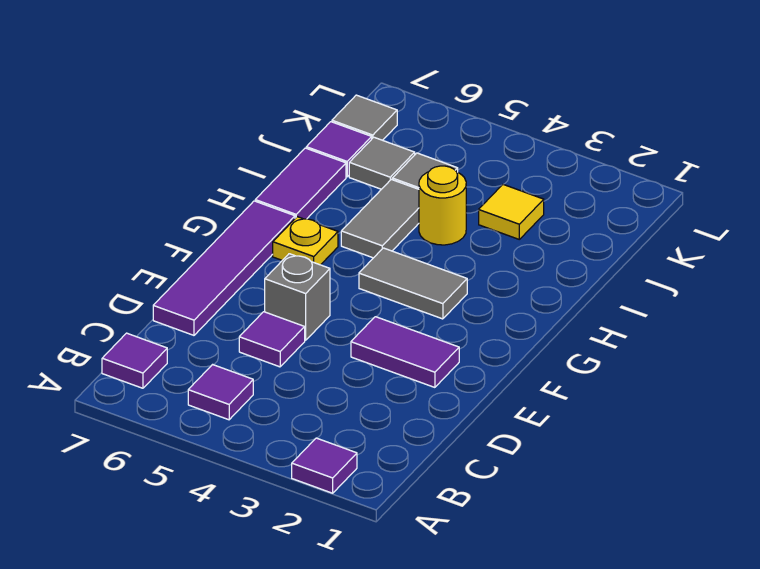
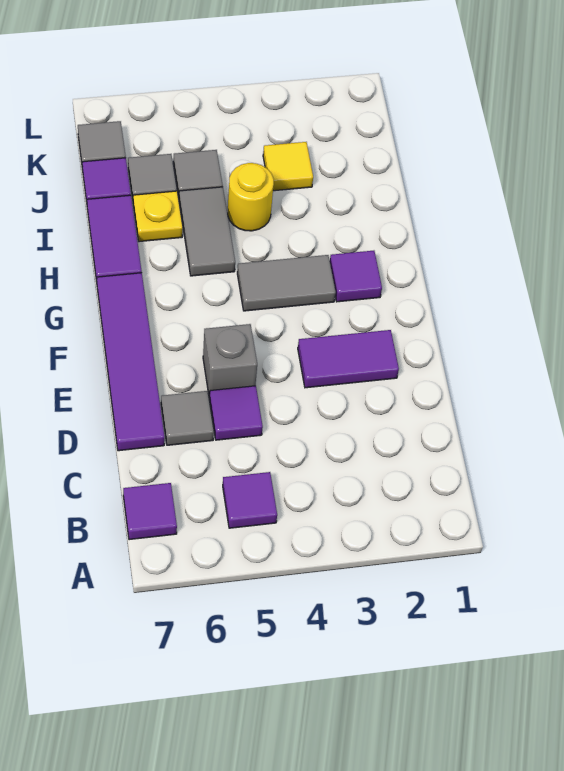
purple tile A2 level 1 -> purple tile G2 level 1
none -> grey tile D6 level 1
yellow plate G6 level 1 -> yellow plate I6 level 1

